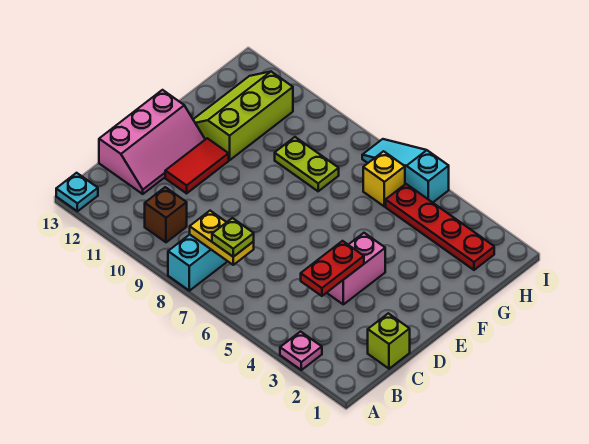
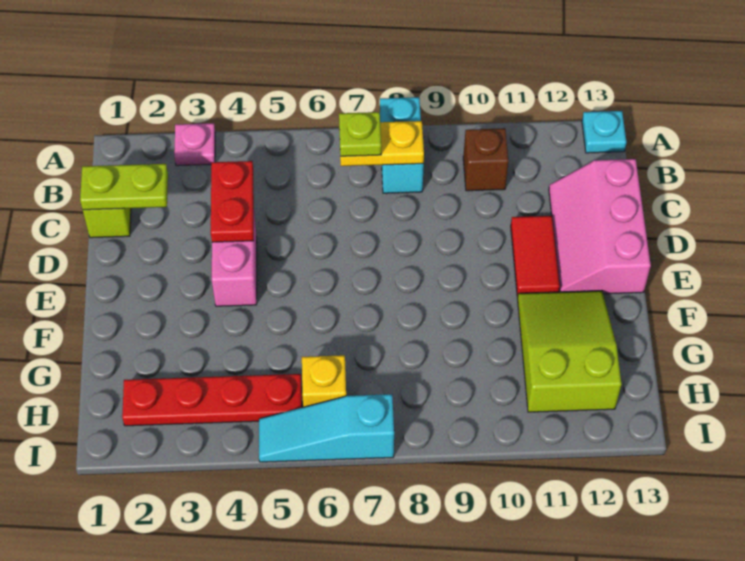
lime slope F11:H12 level 1 top 11 -> lime slope F11:H12 level 1 top H
lime plate G8:G9 level 1 -> lime plate C1:C2 level 2
cyan slope I5:I7 level 1 top 5 -> cyan slope I5:I7 level 1 top 7

